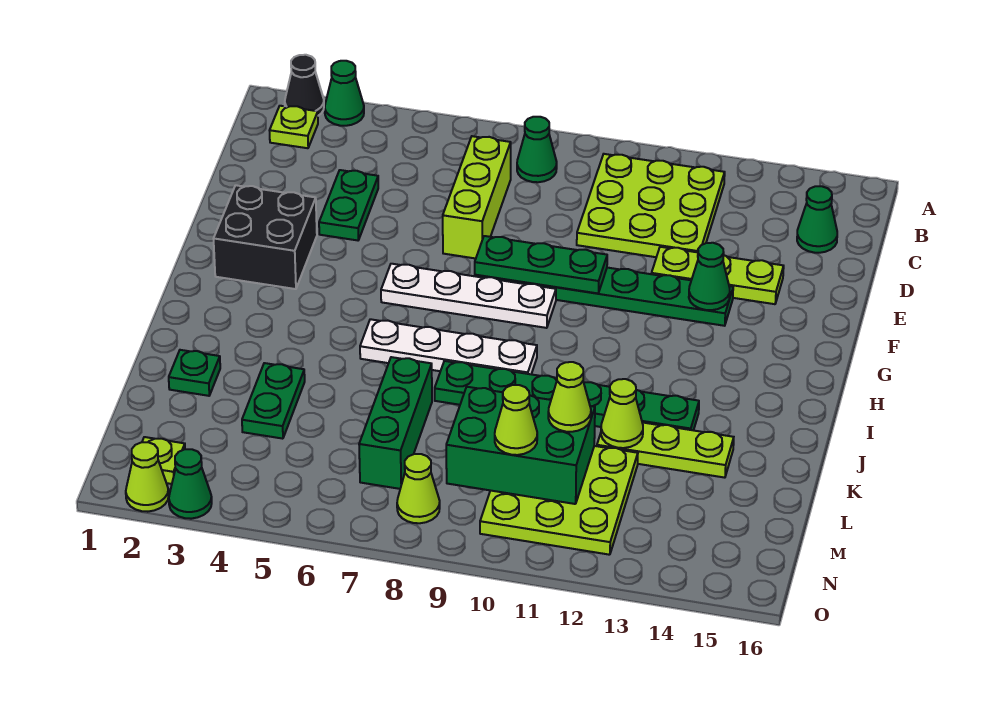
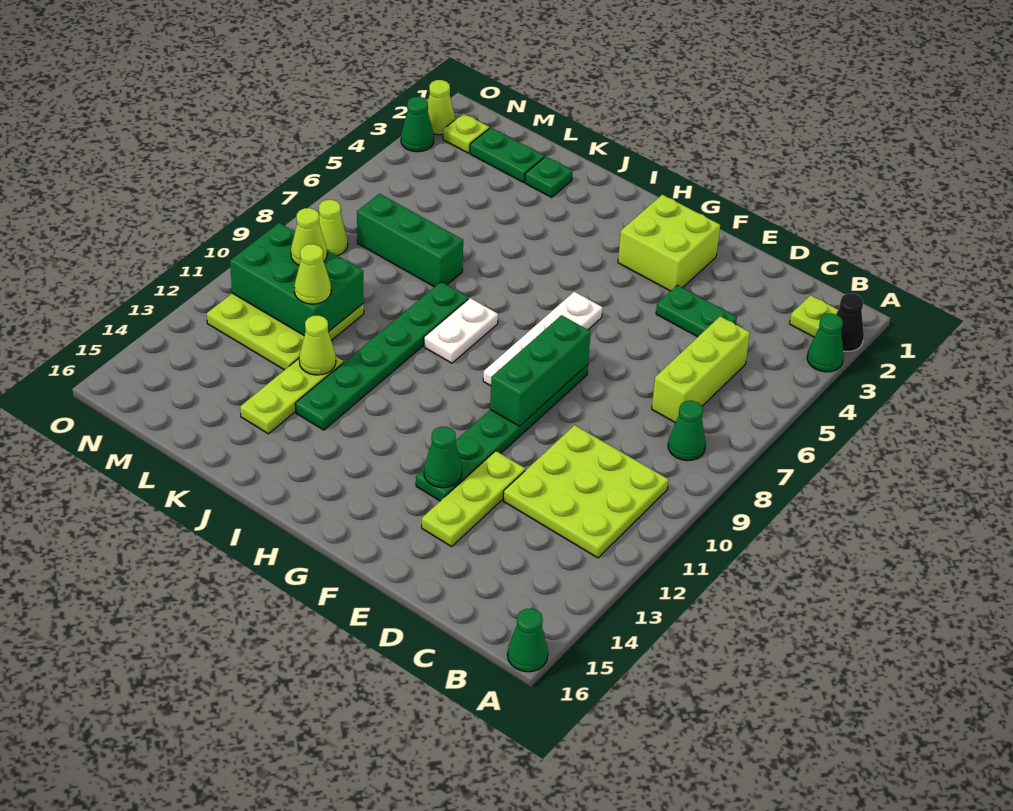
lime brick C7:E7 level 1 -> lime brick C5:C7 level 1
green cone C15 level 1 -> green cone A16 level 1
black brick F2:G3 level 1 -> lime brick F2:G3 level 1
green plate F8:F10 level 2 -> green brick F8:F10 level 2
white plate I6:I9 level 1 -> white plate I8:I9 level 1
green plate K4:L4 level 1 -> green plate L2:M2 level 1
green brick L9:M11 level 2 -> green brick L10:N11 level 2

